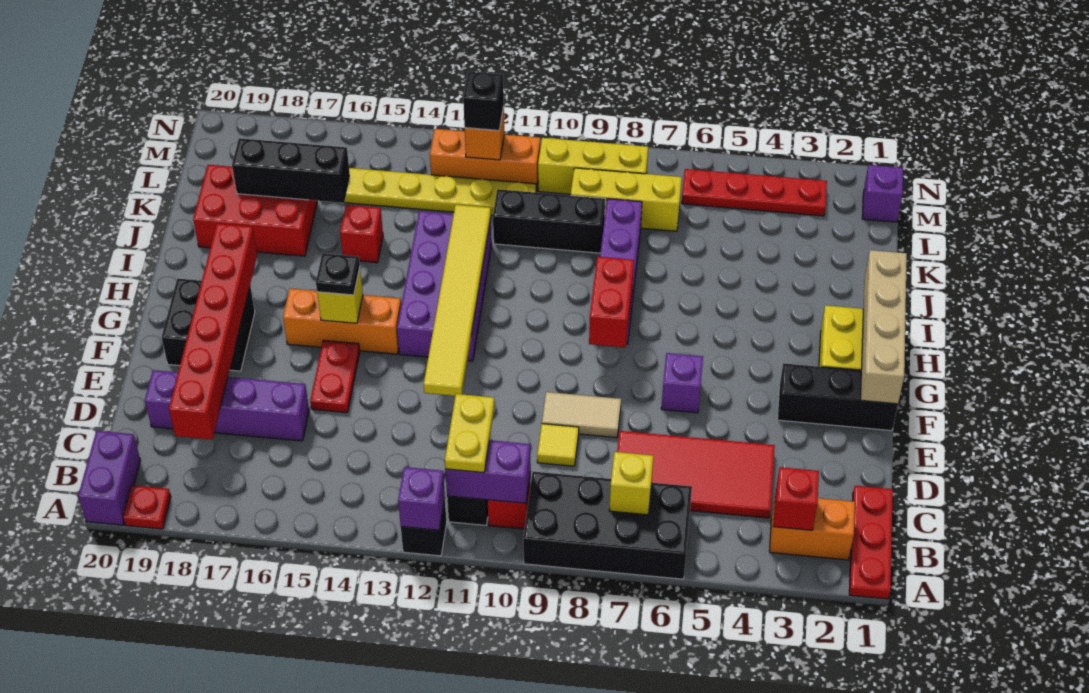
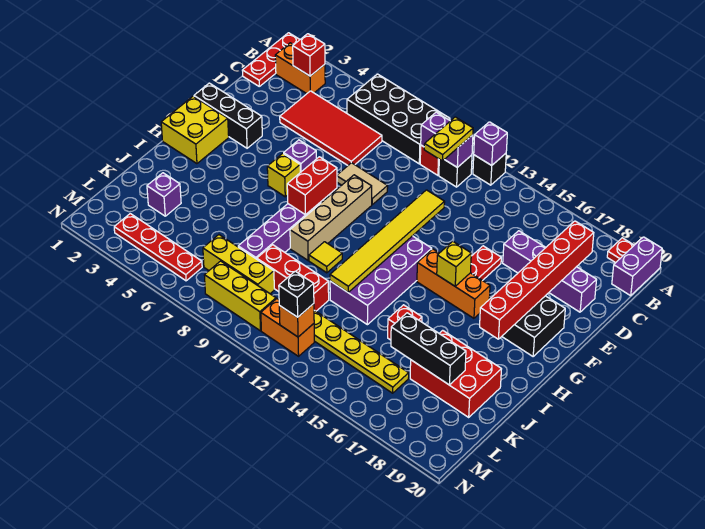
yellow brick B7 level 2 -> yellow brick G6 level 1
yellow tile D9 level 1 -> yellow tile I10 level 1
tan brick F1:I1 level 2 -> tan brick F9:I9 level 1
black plate G15 level 3 -> none
black brick K9:K11 level 1 -> red brick K9:K11 level 1
purple brick M1 level 1 -> purple brick K3 level 1
orange brick M11:M13 level 1 -> orange brick M11:M12 level 1

